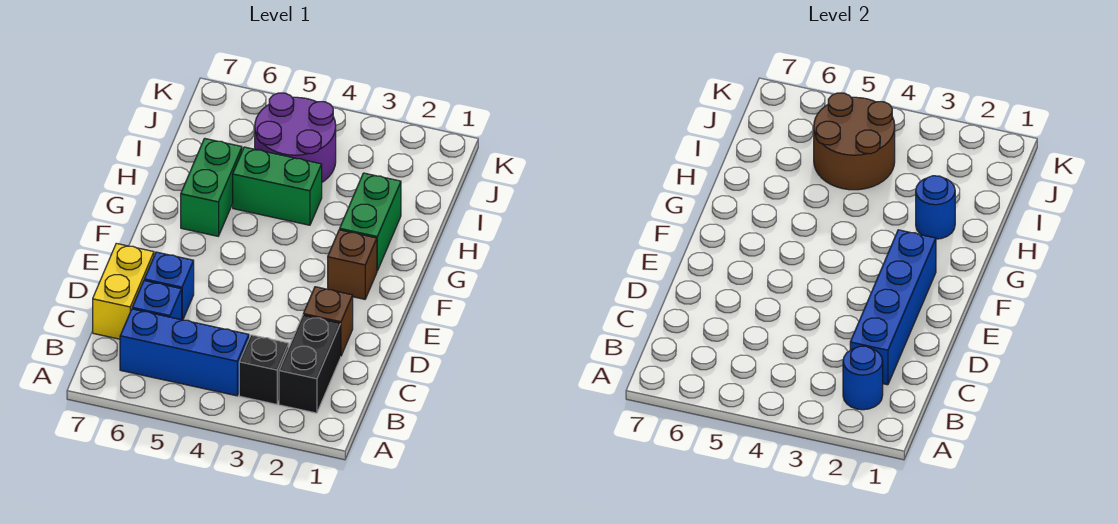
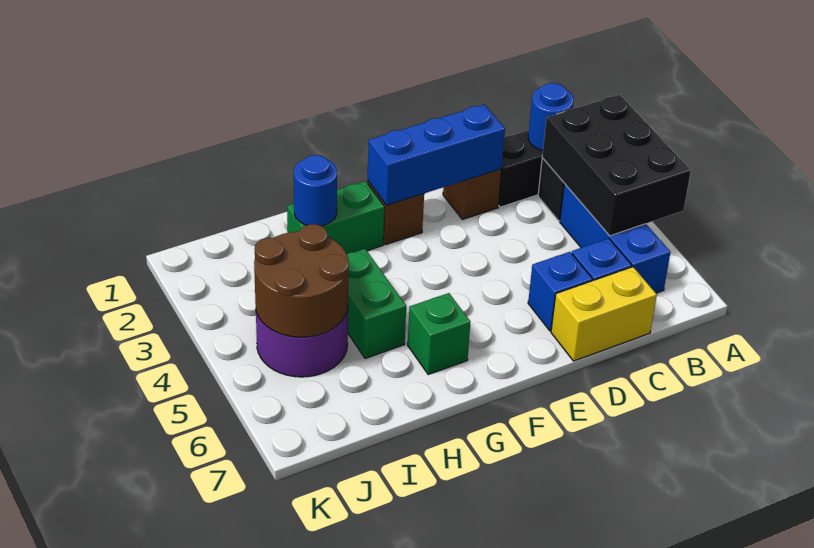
none -> black brick A3:B5 level 2
blue brick C2:F2 level 2 -> blue brick D2:F2 level 2
green brick G6:H6 level 1 -> green brick G6 level 1

